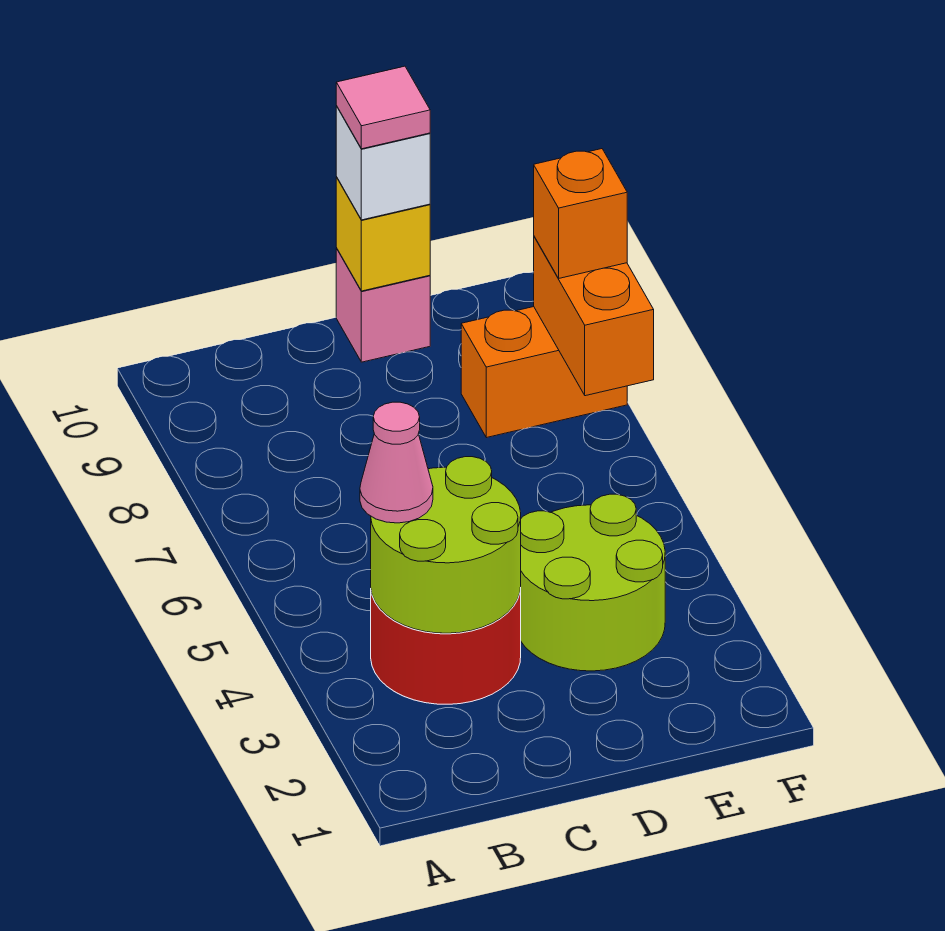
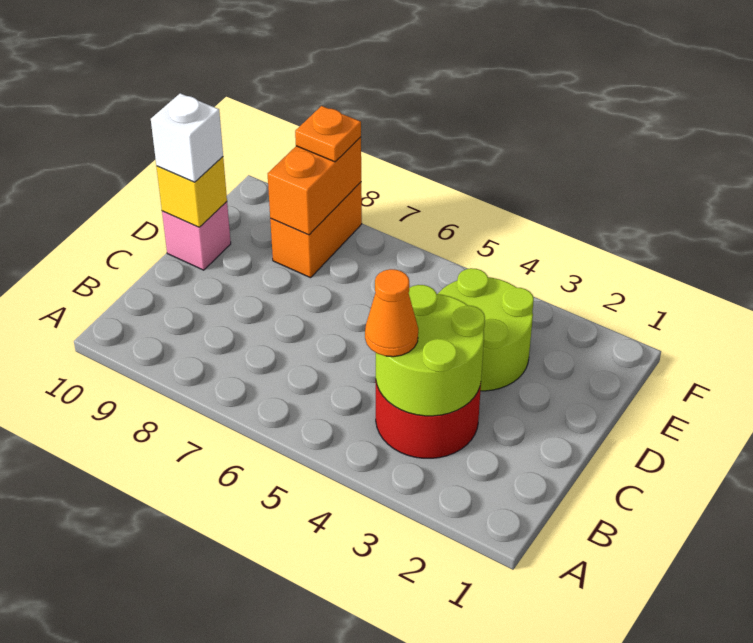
pink cone B4 level 3 -> orange cone B4 level 3
pink tile D10 level 4 -> none
orange brick F7:F8 level 2 -> orange brick E8:F8 level 2
orange brick F8 level 3 -> orange plate F8 level 3

